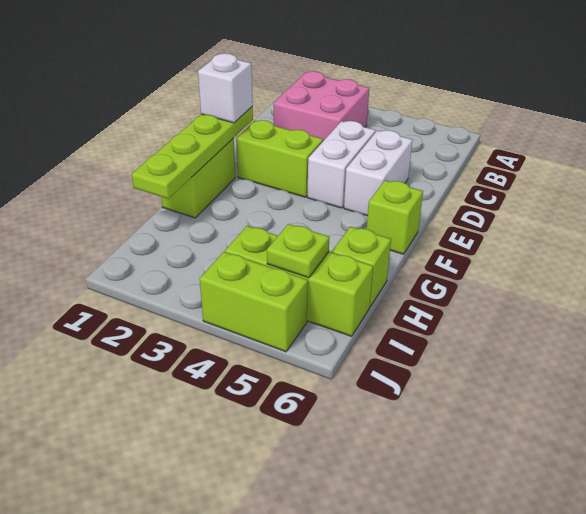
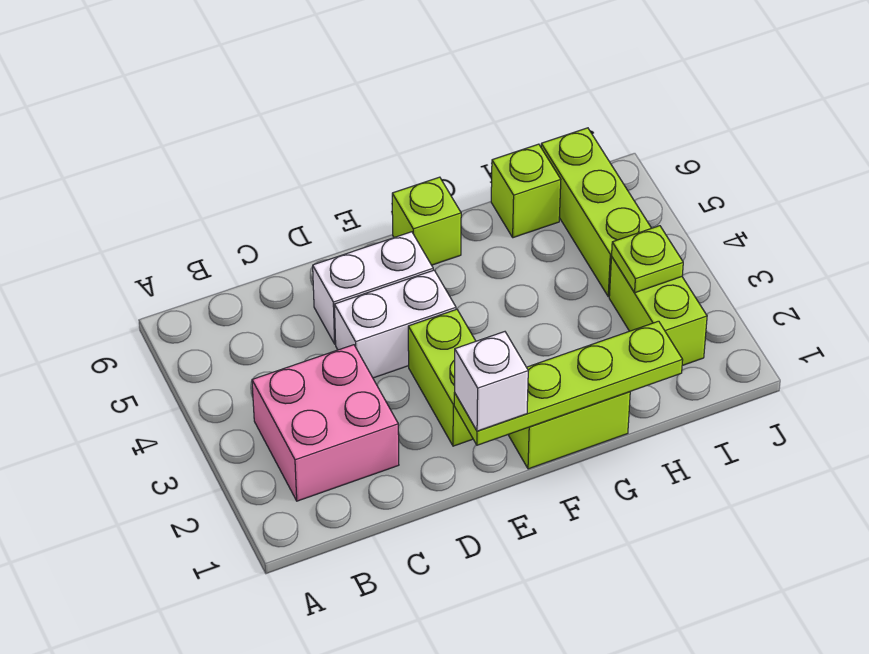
lime plate I5 level 2 -> lime plate I3 level 2
lime brick J4:J5 level 1 -> lime brick I2:I3 level 1

